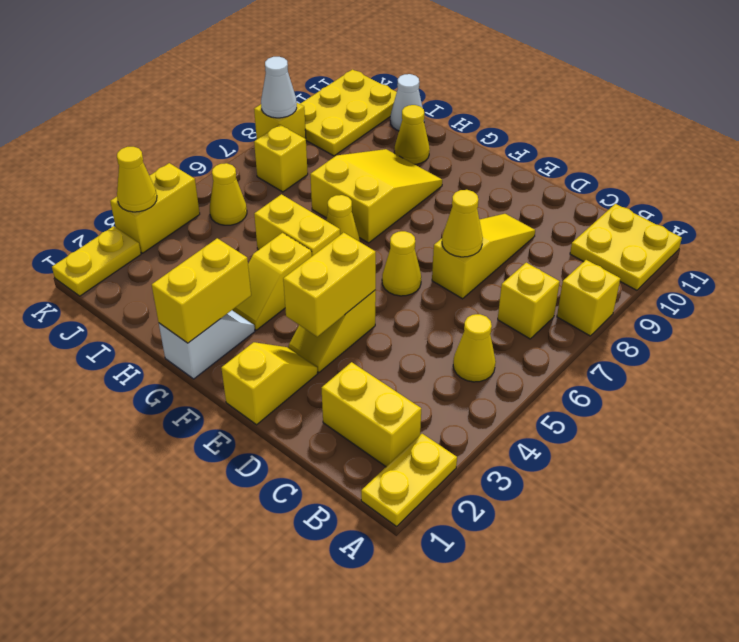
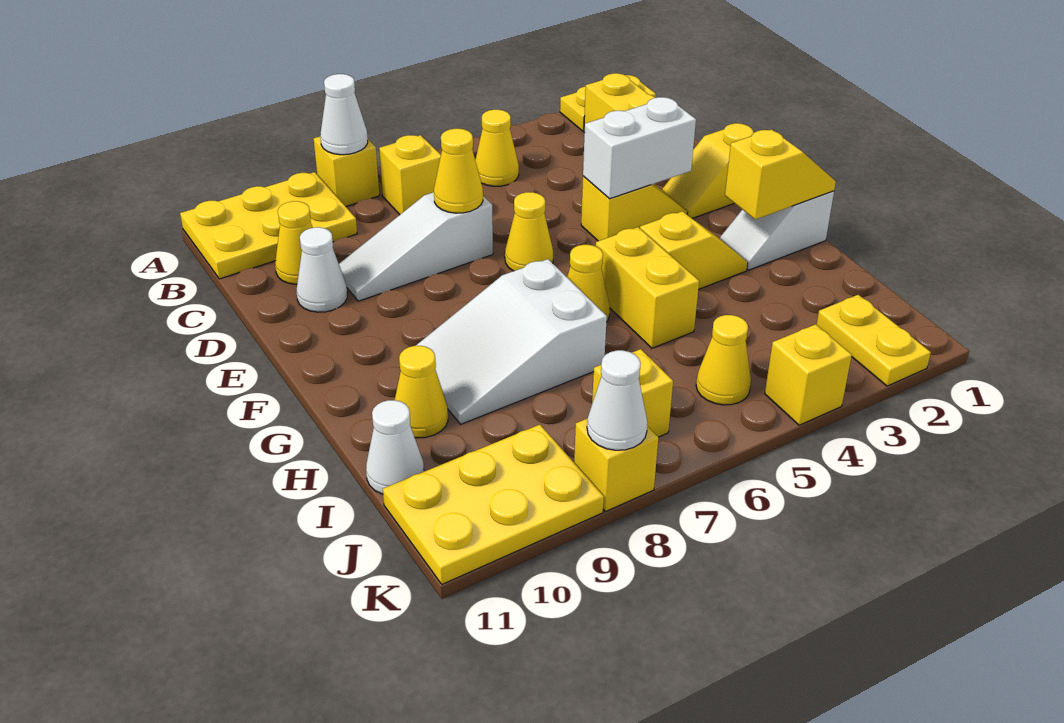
none -> white cone A8 level 2
yellow plate A10:B11 level 1 -> yellow plate A9:B11 level 1
yellow slope D7:D9 level 1 top 7 -> white slope D7:D9 level 1 top 7
none -> white cone D10 level 1
yellow brick E3:E4 level 2 -> white brick E3:E4 level 2
yellow brick G1:G2 level 2 -> yellow slope G1:G2 level 2 top 2
yellow slope G7:H9 level 1 top 7 -> white slope G7:H9 level 1 top 7
yellow plate K1:K2 level 1 -> yellow plate J2:K2 level 1
yellow brick K3:K4 level 1 -> yellow brick K4 level 1
yellow cone K3 level 2 -> yellow cone C10 level 1

